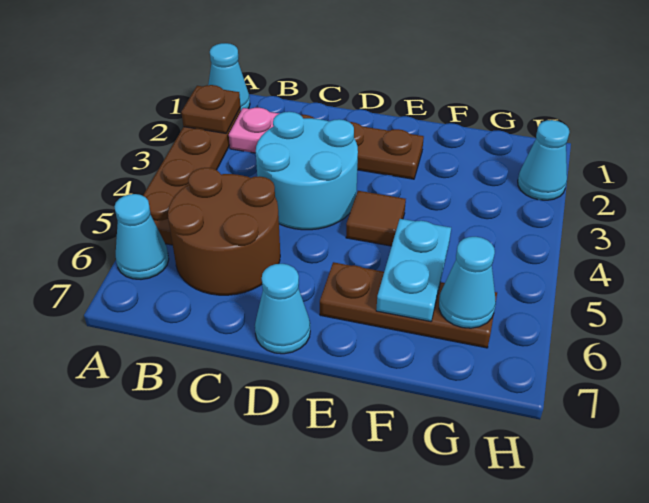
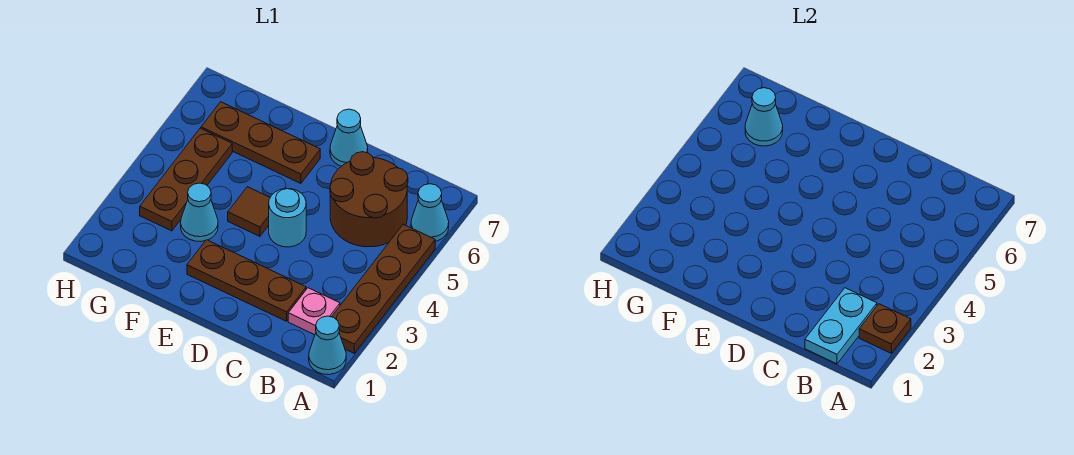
cyan round brick C3:D4 level 1 -> cyan round brick D4 level 1
cyan plate F5:F6 level 2 -> cyan plate B1:B2 level 2
none -> brown plate G3:G5 level 1
cyan cone H2 level 1 -> cyan cone F3 level 1

